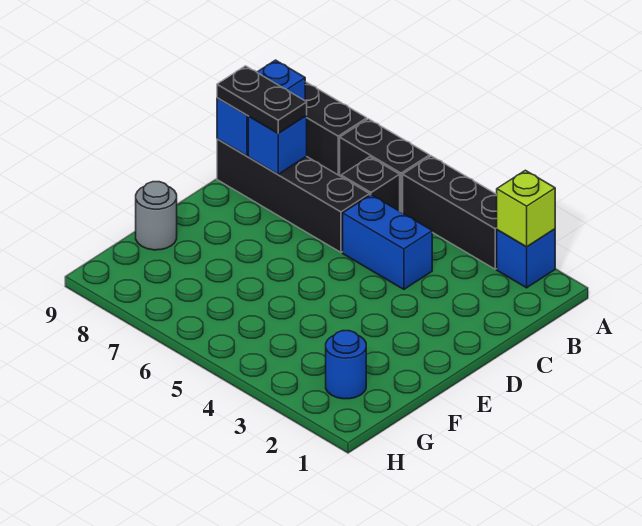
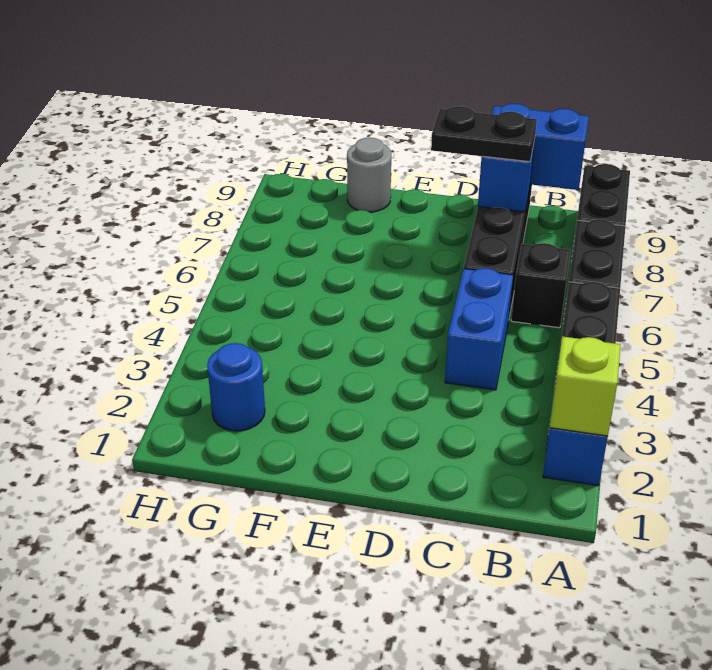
black plate C8:C9 level 3 -> black plate C8:D8 level 3

